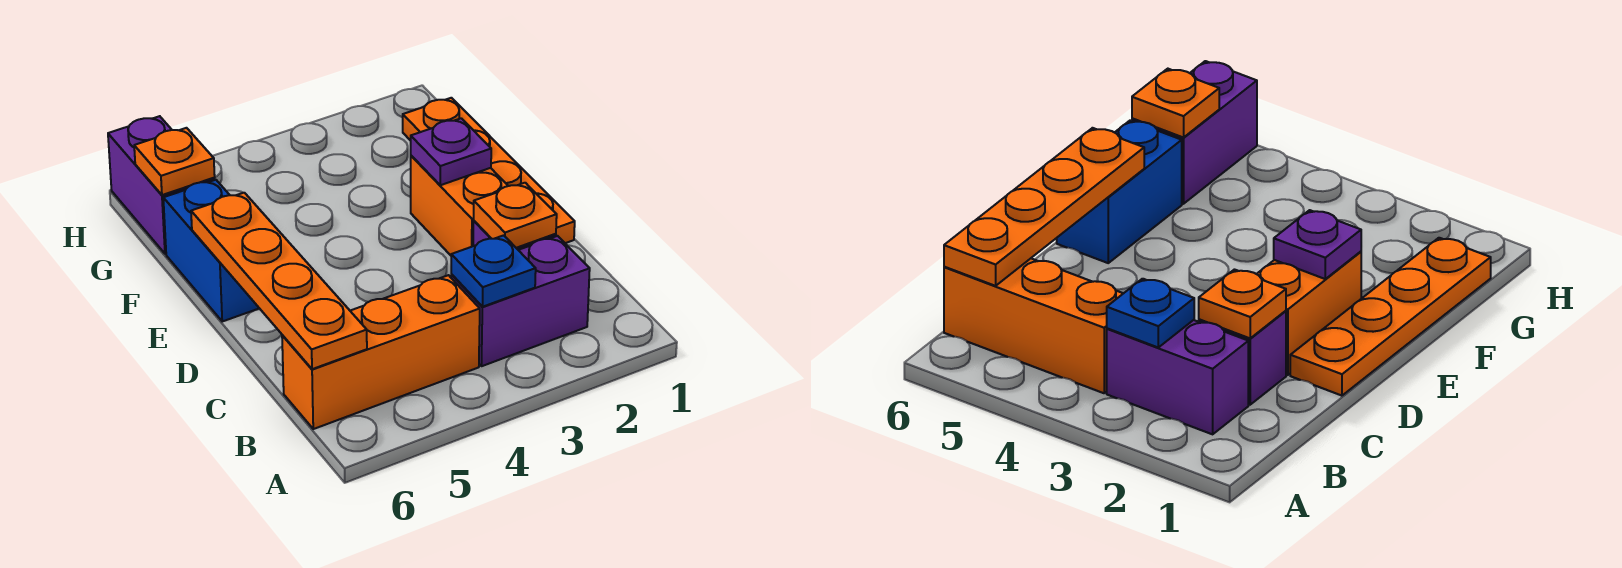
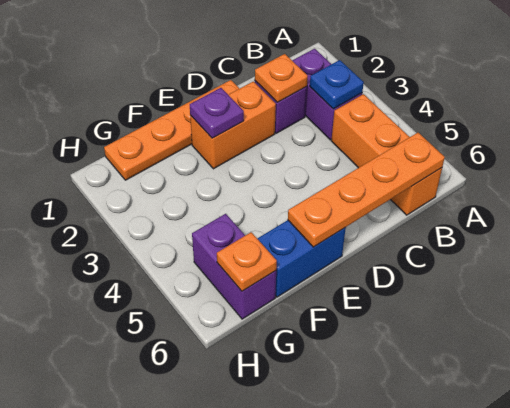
purple brick G6:H6 level 1 -> purple brick G5:G6 level 1

